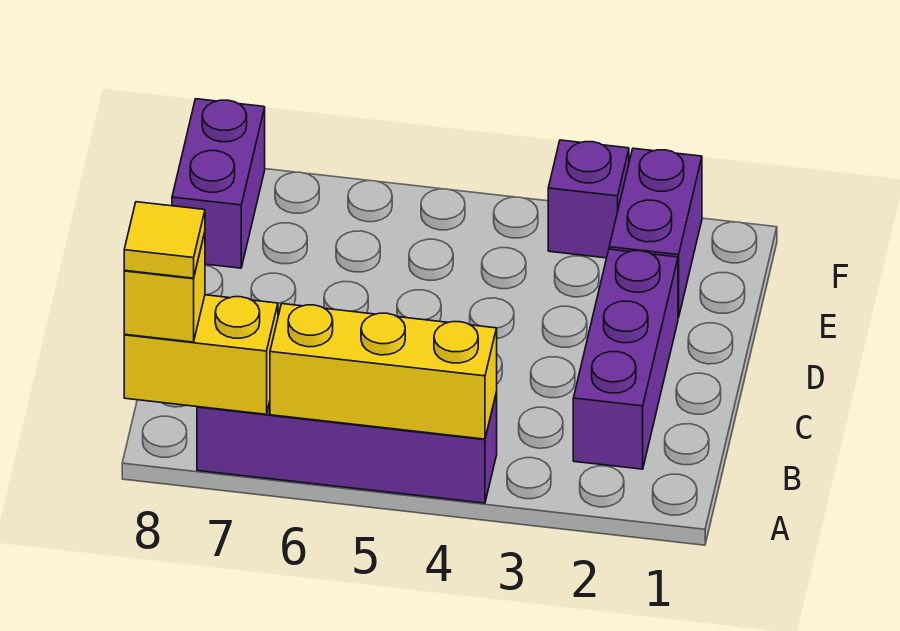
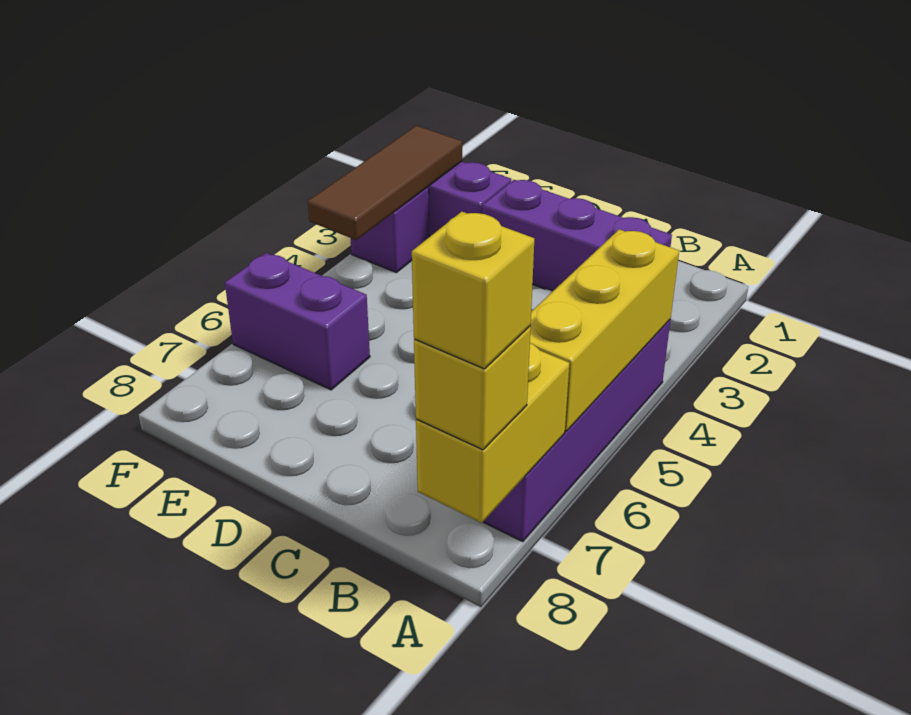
yellow tile A8 level 4 -> yellow brick A8 level 4
purple brick E8:F8 level 1 -> purple brick E6:F6 level 1
none -> brown tile F2:F4 level 2

